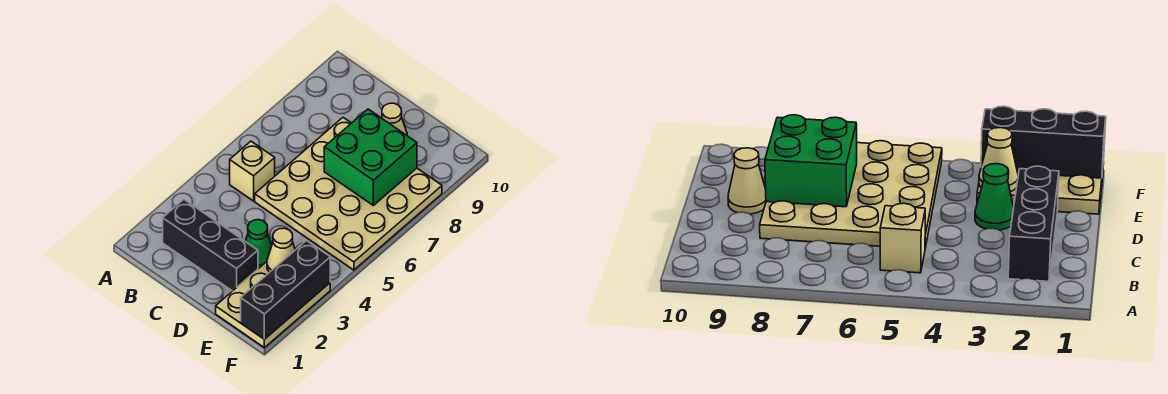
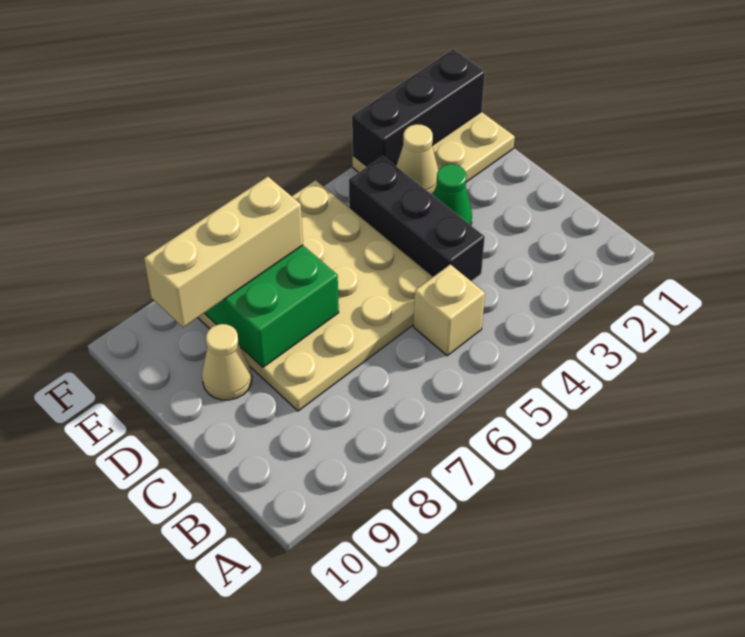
black brick B2:D2 level 1 -> black brick C4:E4 level 1
none -> tan brick E7:E9 level 3

